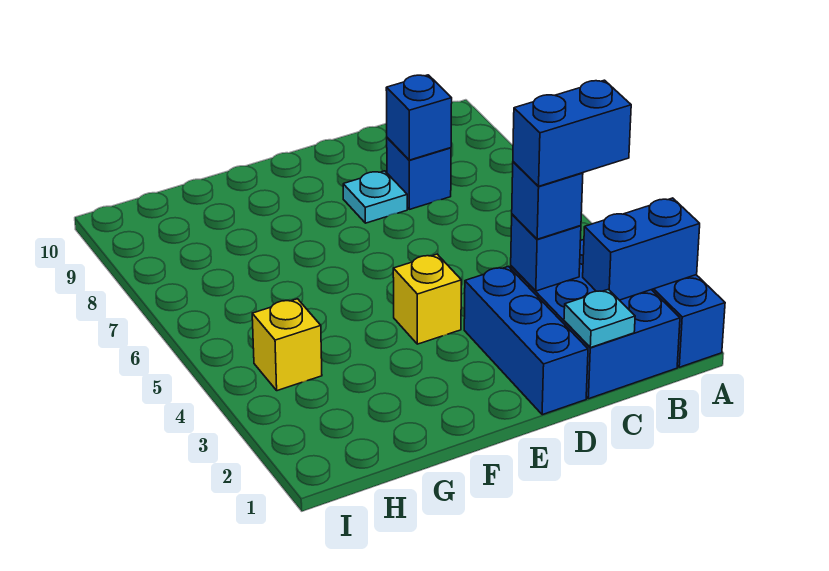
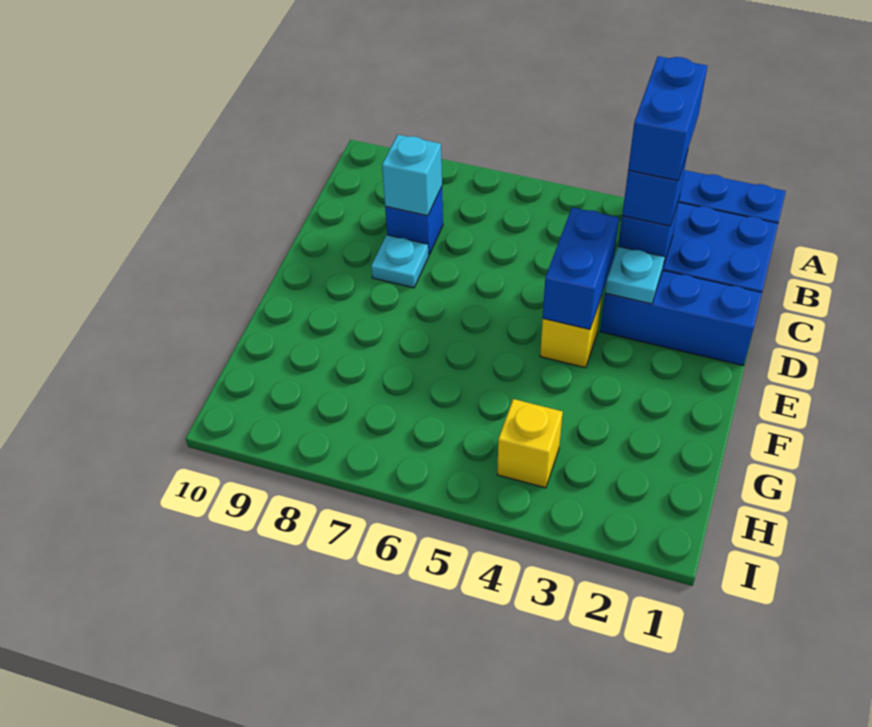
blue brick A2:B2 level 2 -> blue brick D4:E4 level 2
cyan plate C1 level 2 -> cyan plate D3 level 2
blue brick C8 level 2 -> cyan brick C8 level 2

